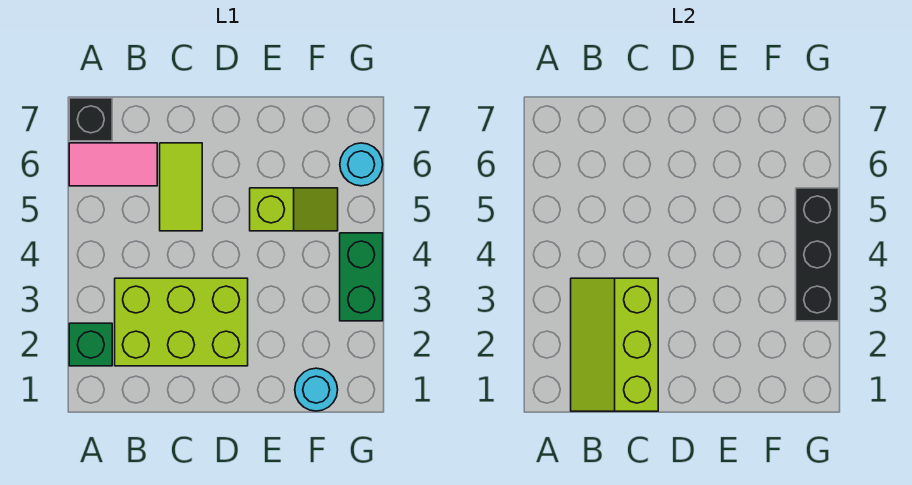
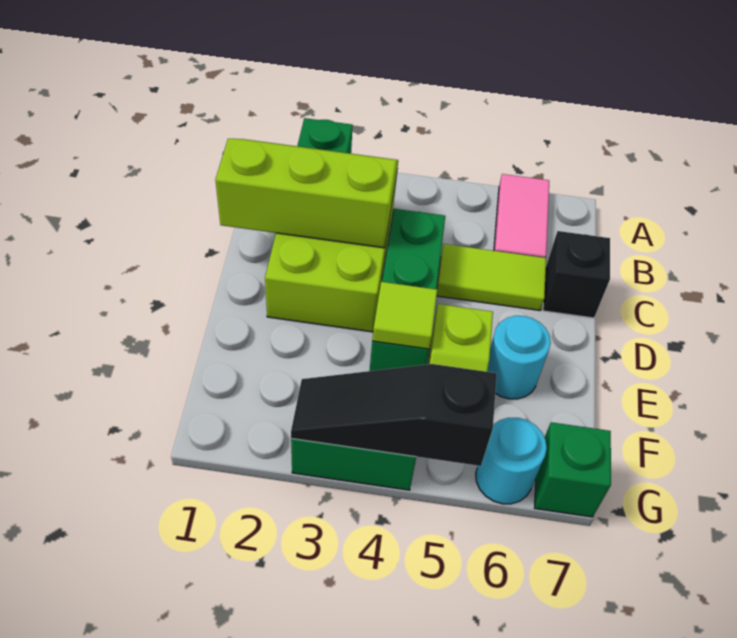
black brick A7 level 1 -> black brick C7 level 1
none -> green brick C4:E4 level 1
none -> lime tile E4 level 2
cyan round brick F1 level 1 -> cyan round brick E6 level 1
black brick G3:G5 level 2 -> black slope G3:G5 level 2 top 5
none -> green brick G7 level 1

